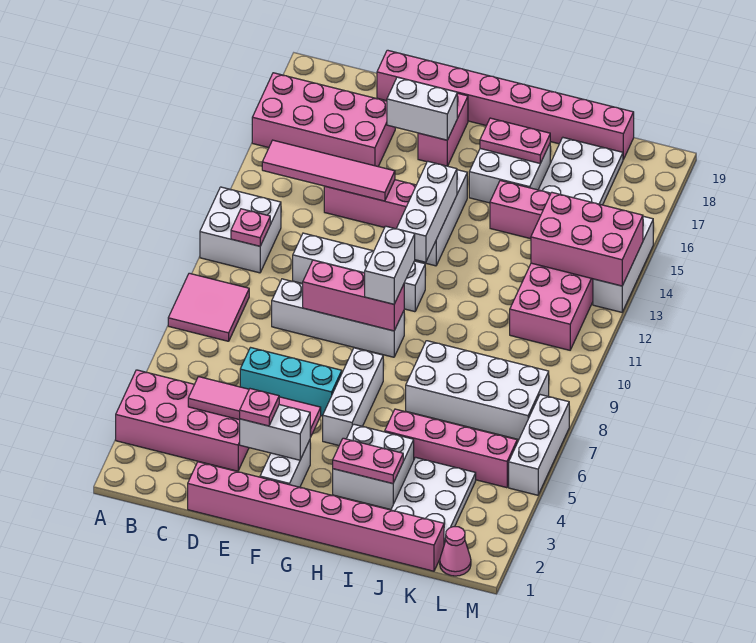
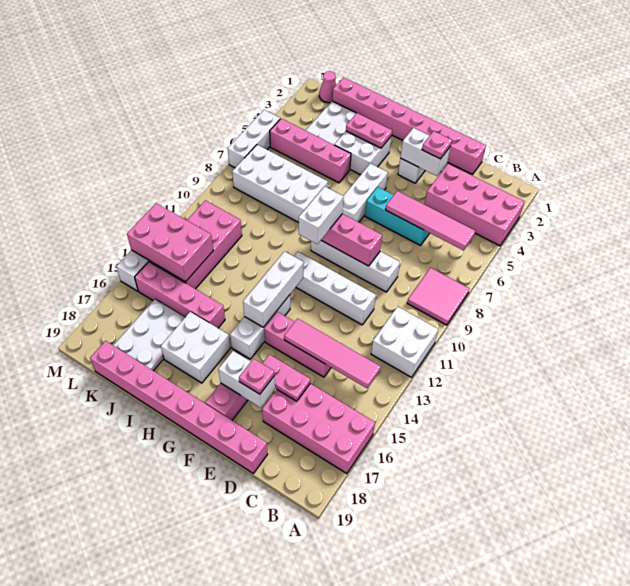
pink plate B11 level 2 -> pink plate E17 level 3
pink tile C4:F4 level 2 -> pink tile B6:E6 level 2
pink plate H17:I17 level 2 -> pink plate D16:E16 level 2

